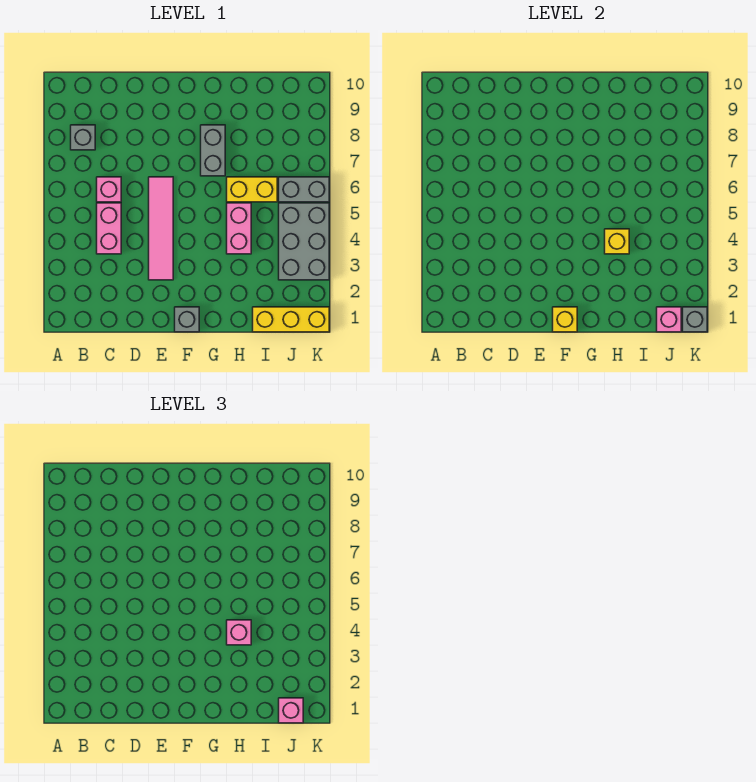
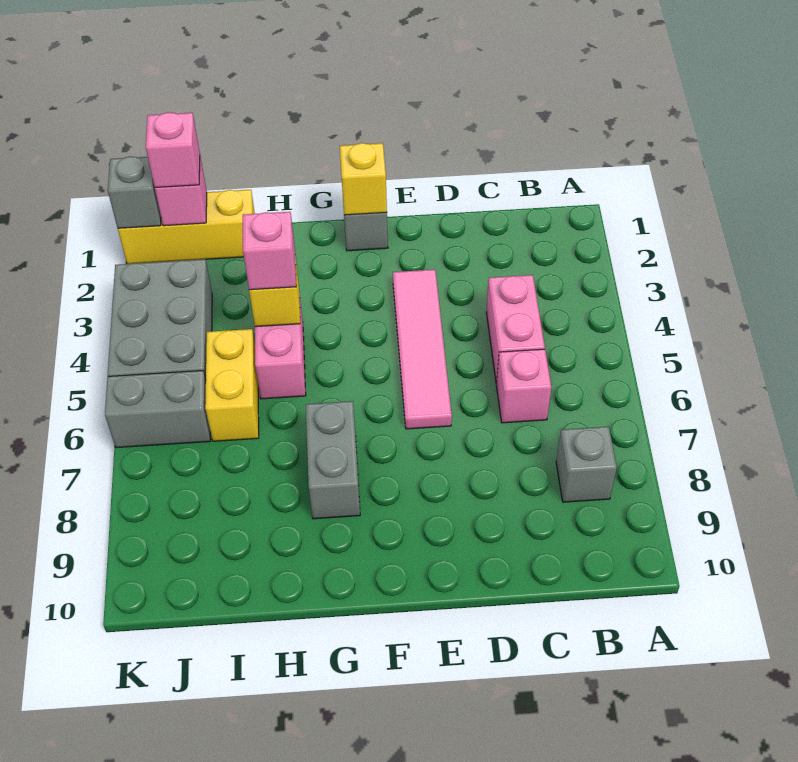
yellow brick H6:I6 level 1 -> yellow brick I5:I6 level 1

